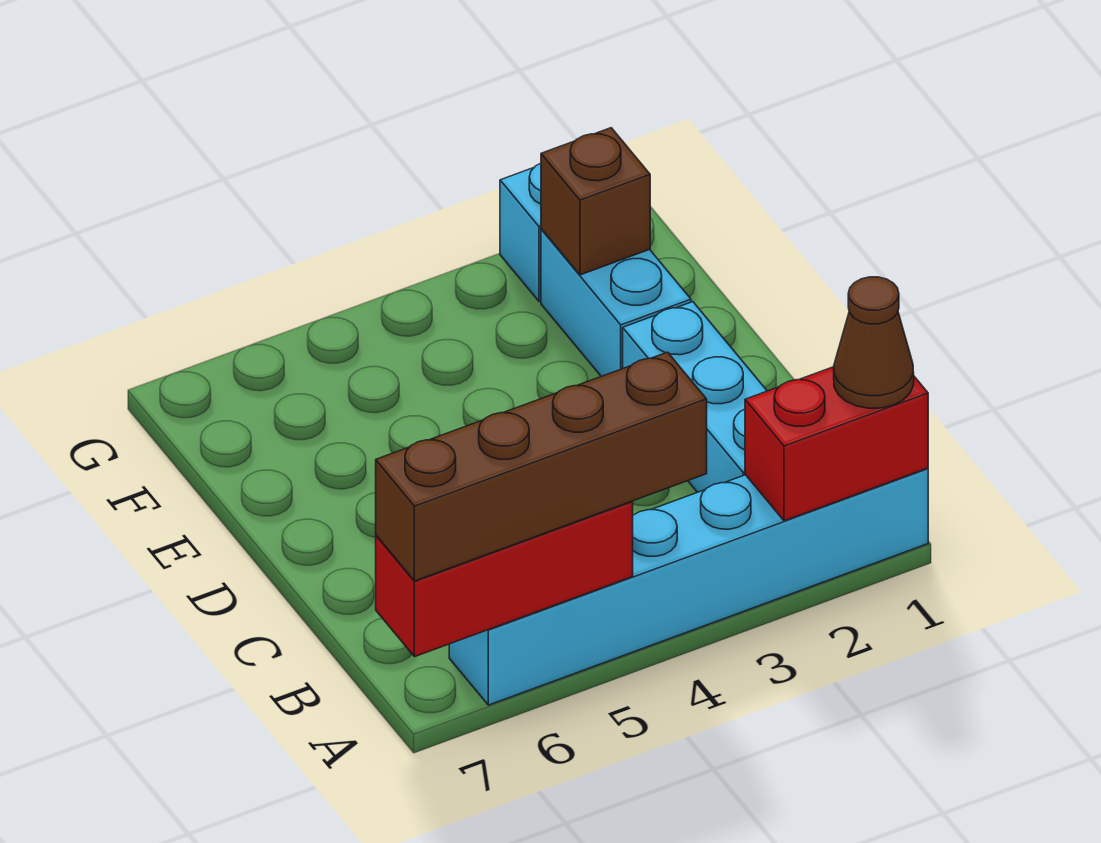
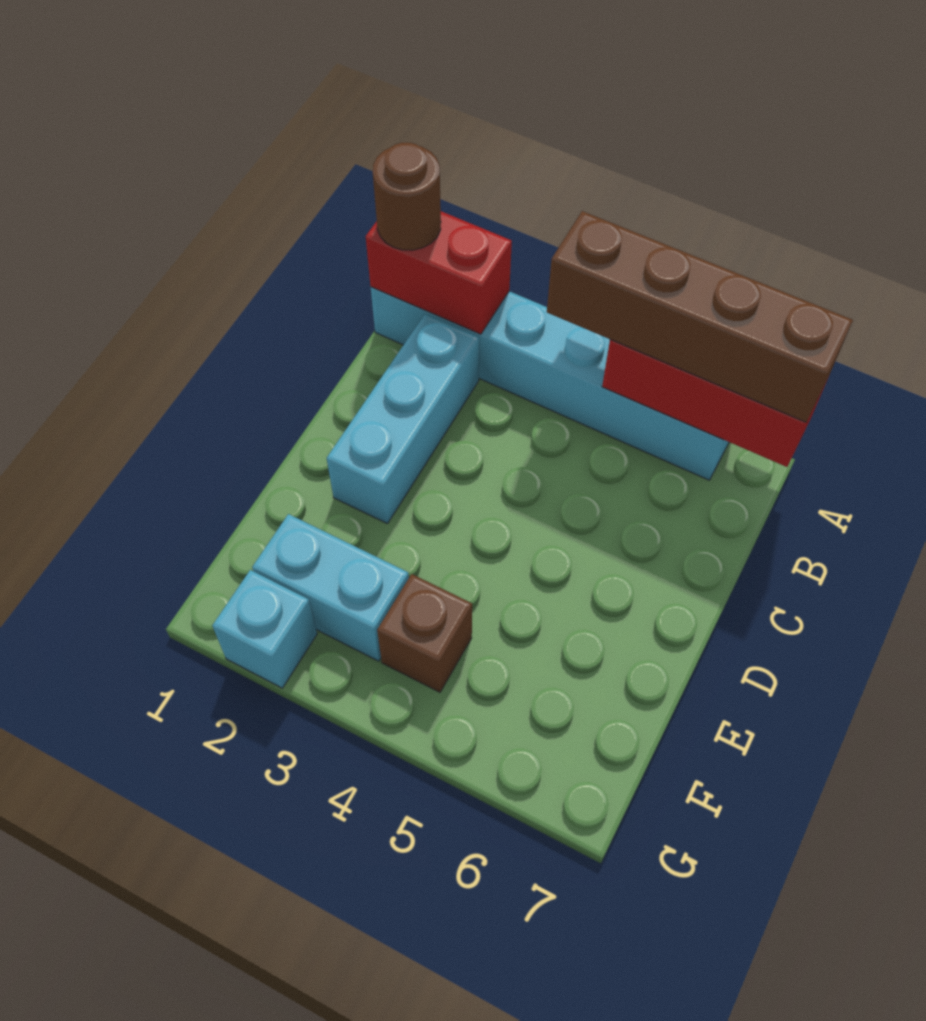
brown cone A1 level 3 -> brown round brick A1 level 3
cyan brick E2:F2 level 1 -> cyan brick F2:F3 level 1
brown brick F2 level 2 -> brown brick F4 level 1

